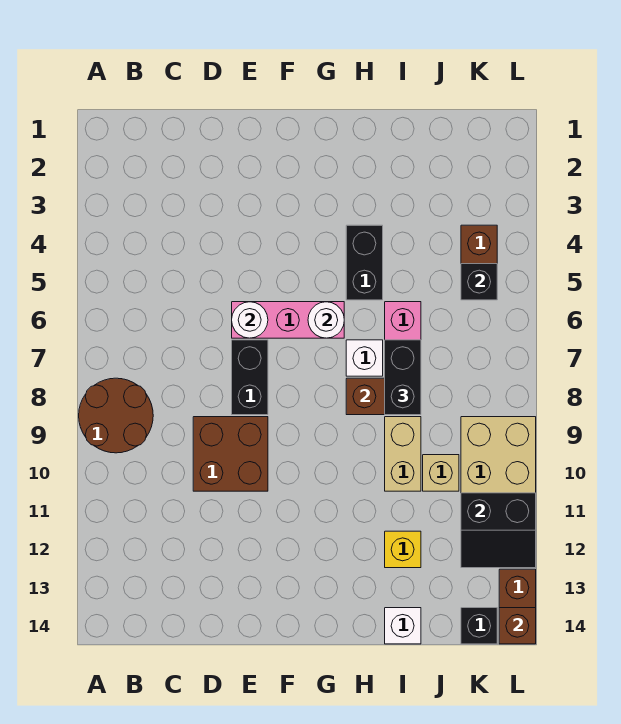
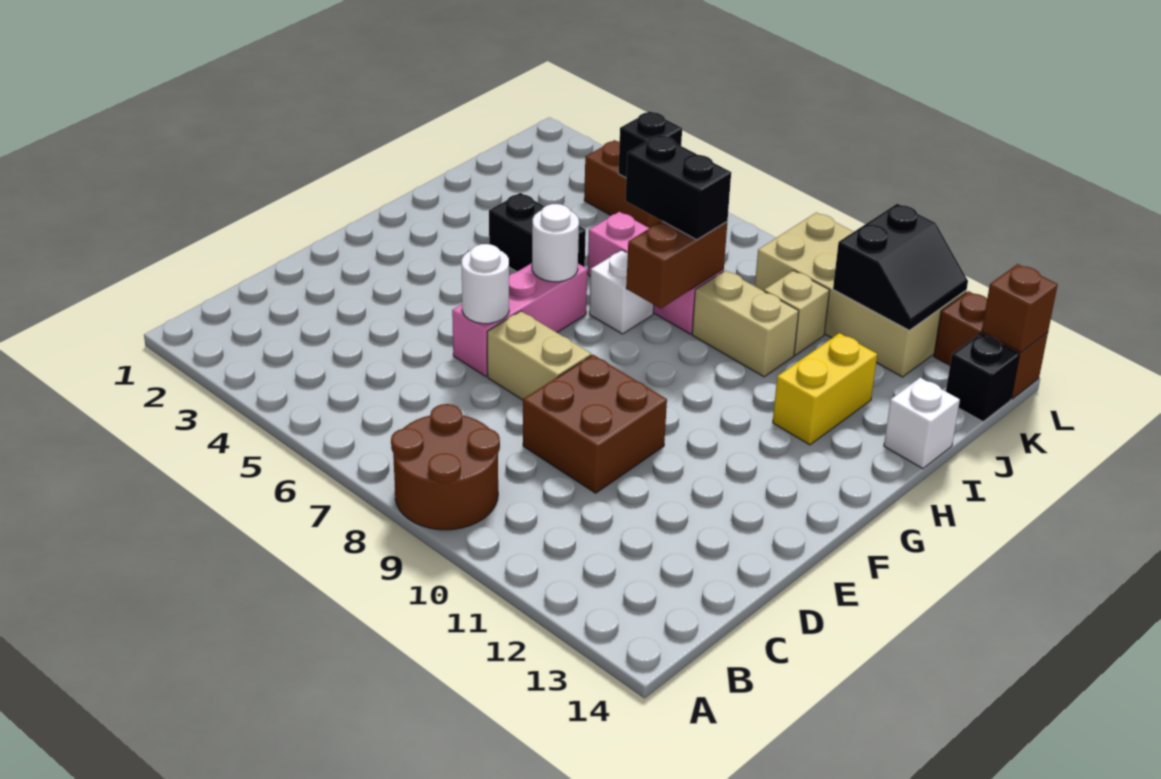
black brick E7:E8 level 1 -> tan brick E7:E8 level 1
yellow brick I12 level 1 -> yellow brick H12:I12 level 1

